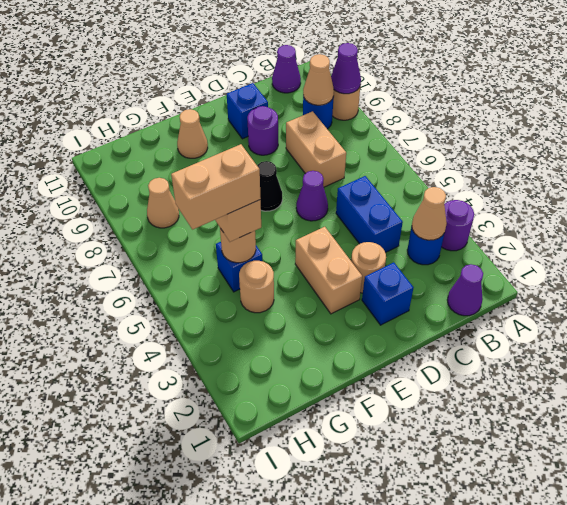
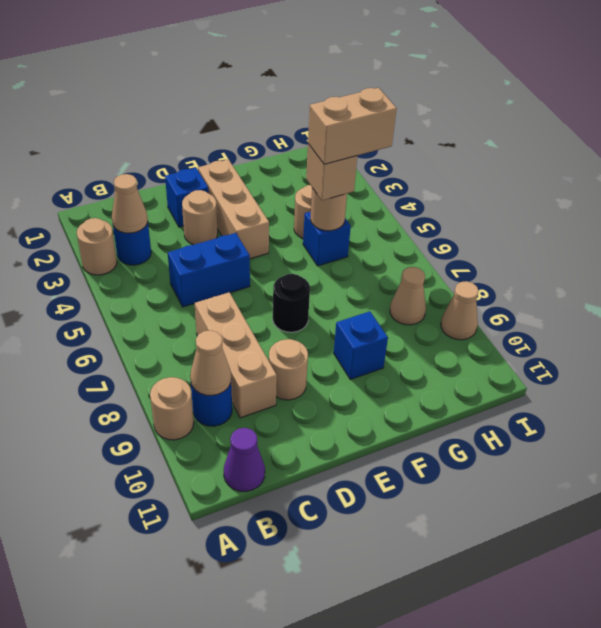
purple round brick A3 level 1 -> tan round brick A3 level 1
purple cone A9 level 2 -> none
purple cone B1 level 1 -> none
blue brick C4:C5 level 1 -> blue brick C5:D5 level 1
tan brick C7:C8 level 1 -> tan brick C7:C9 level 1
purple cone D6 level 1 -> none
purple round brick D9 level 1 -> tan round brick D9 level 1
blue brick D10 level 1 -> blue brick F9 level 1
tan brick E3:E4 level 1 -> tan brick E2:E4 level 1
black cone E7 level 1 -> black round brick E7 level 1
tan cone F10 level 1 -> tan cone I9 level 1

